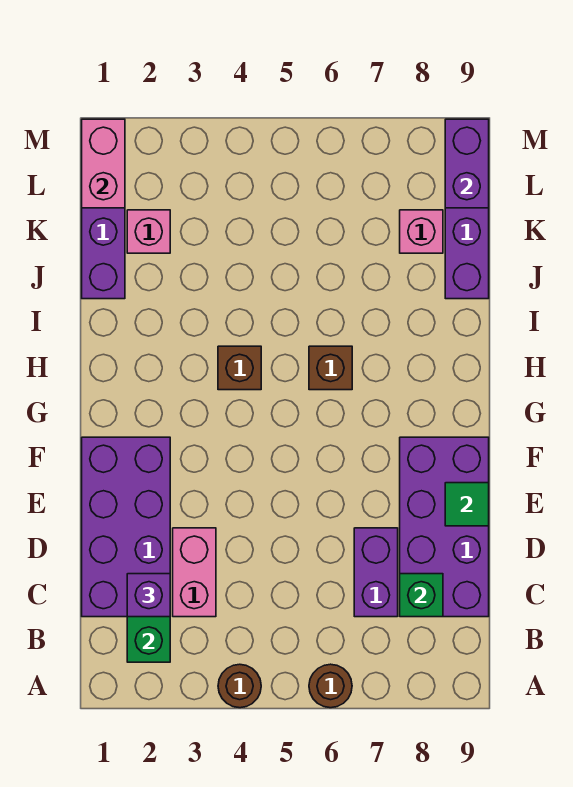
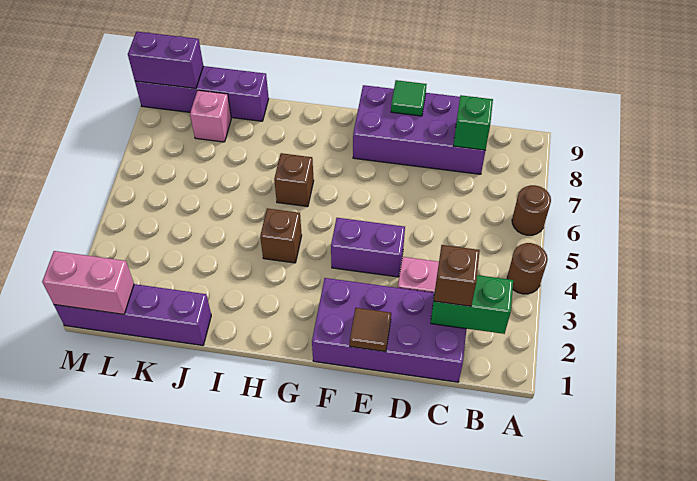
purple brick C2 level 3 -> brown brick C2 level 3
purple brick C7:D7 level 1 -> purple brick E4:F4 level 1
none -> brown tile E1 level 2
pink brick K2 level 1 -> none

